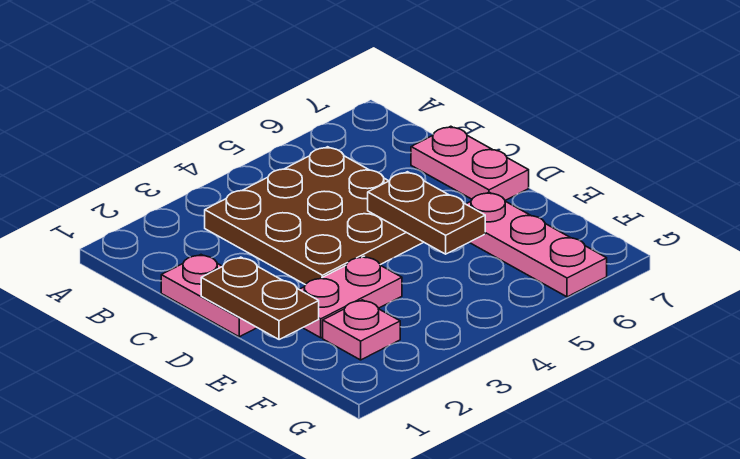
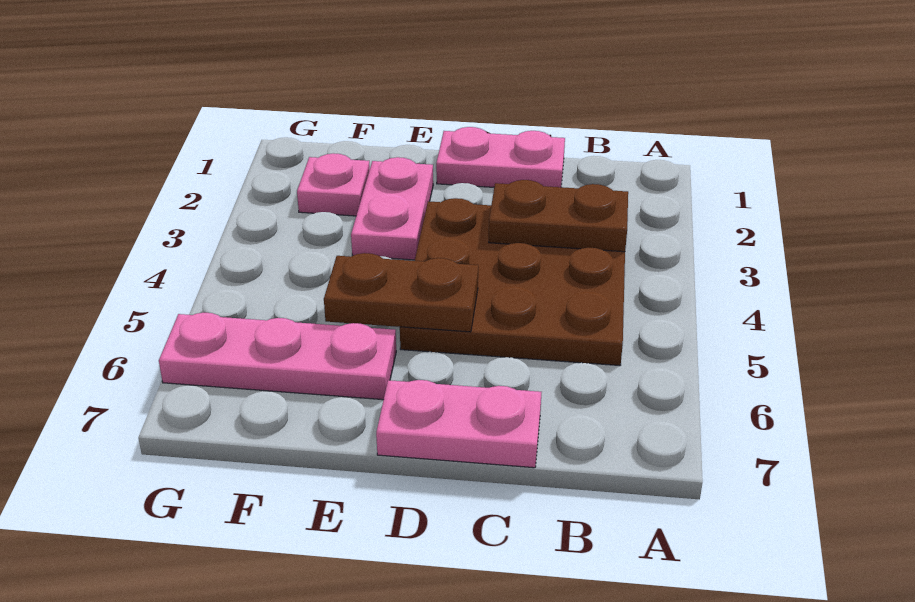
brown plate D1:E1 level 2 -> brown plate B3:C3 level 2

